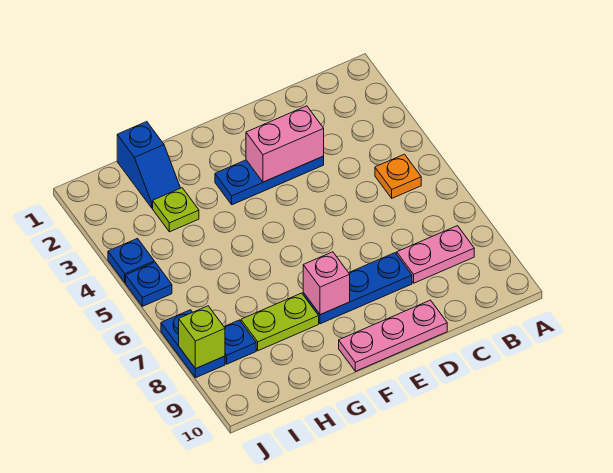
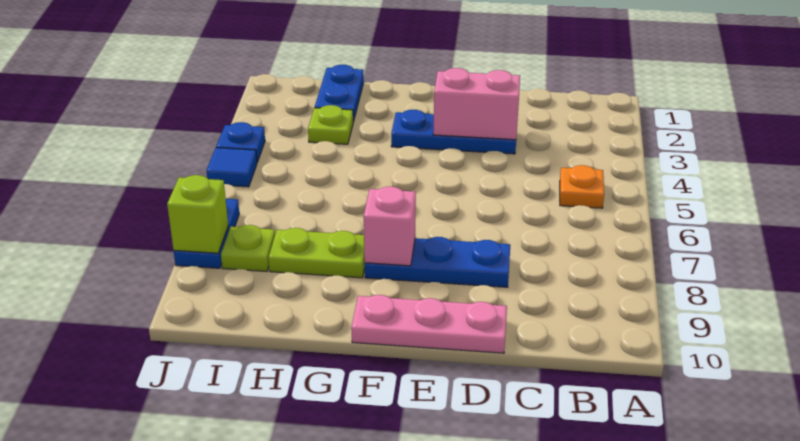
pink plate B8:C8 level 1 -> none
blue slope H1:H2 level 1 top 1 -> blue plate H1:H2 level 1
blue plate I8 level 1 -> lime plate I8 level 1
blue plate J5 level 1 -> blue tile J5 level 1

